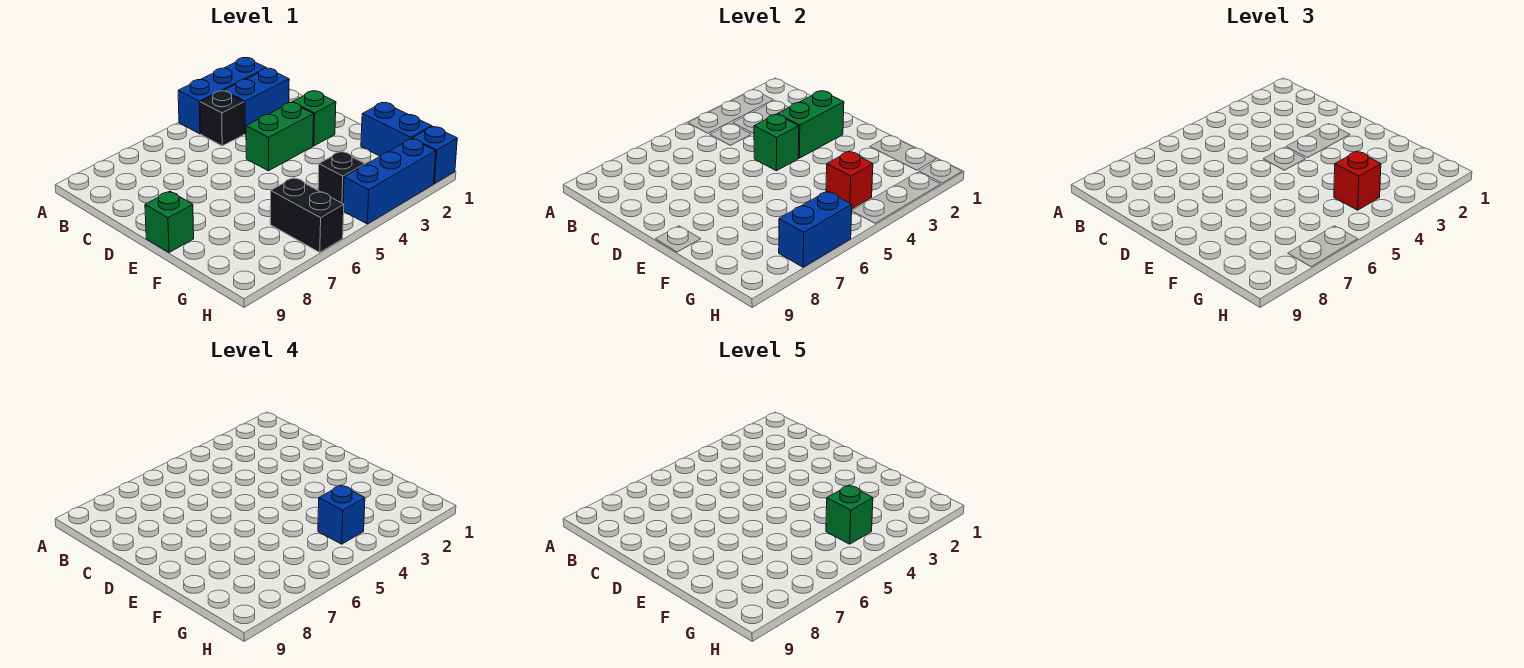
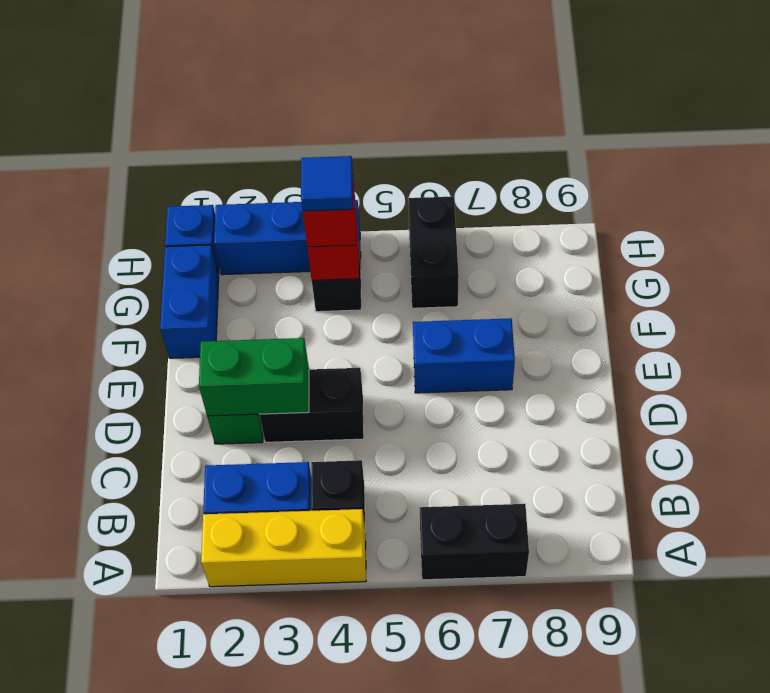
blue brick A2:A4 level 1 -> yellow brick A2:A4 level 1
none -> black brick A6:A7 level 1
green brick D3:D4 level 1 -> black brick D3:D4 level 1
green brick D4 level 2 -> none
green brick E9 level 1 -> none
blue brick G4 level 4 -> blue tile G4 level 4
green brick G4 level 5 -> none
blue brick H6:H7 level 2 -> blue brick E6:E7 level 1

